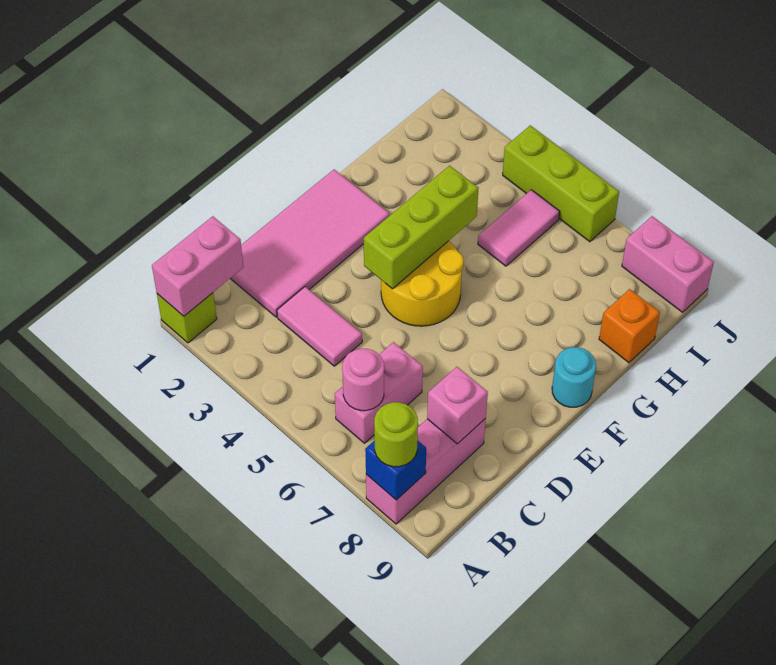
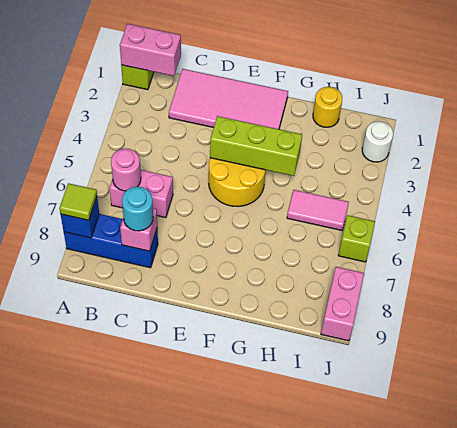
pink brick A8:C8 level 1 -> blue brick A8:C8 level 1
lime round brick A8 level 3 -> lime tile A8 level 3
pink tile C3:C4 level 1 -> none
cyan round brick F9 level 1 -> cyan round brick C8 level 3
none -> yellow round brick H1 level 1
orange brick H9 level 1 -> none
none -> white round brick J2 level 1
lime brick J4:J6 level 1 -> lime brick J6 level 1

